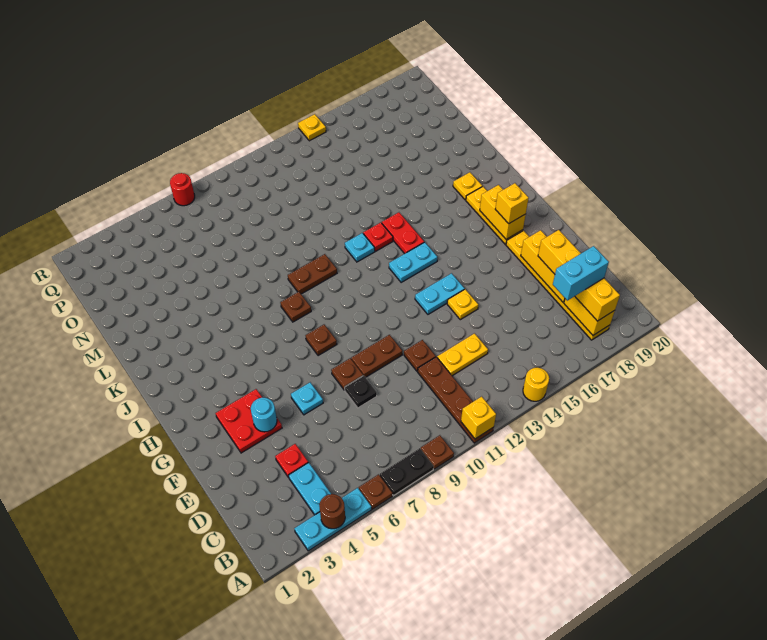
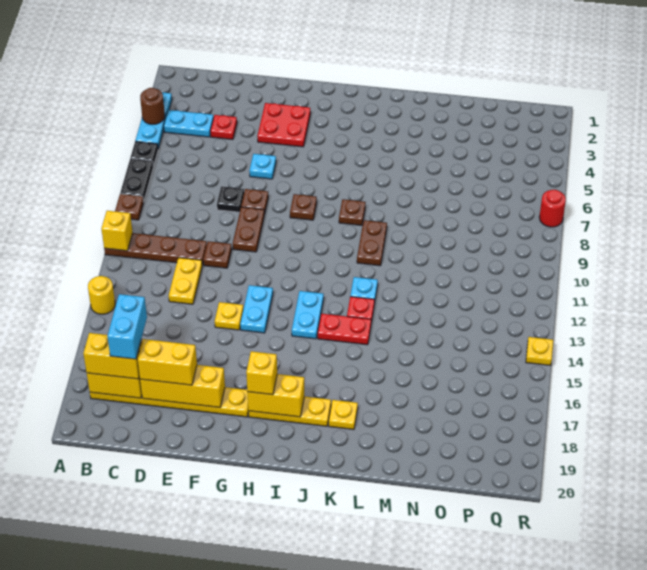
brown plate A6 level 1 -> black plate A6 level 1
cyan round brick F4 level 2 -> none

